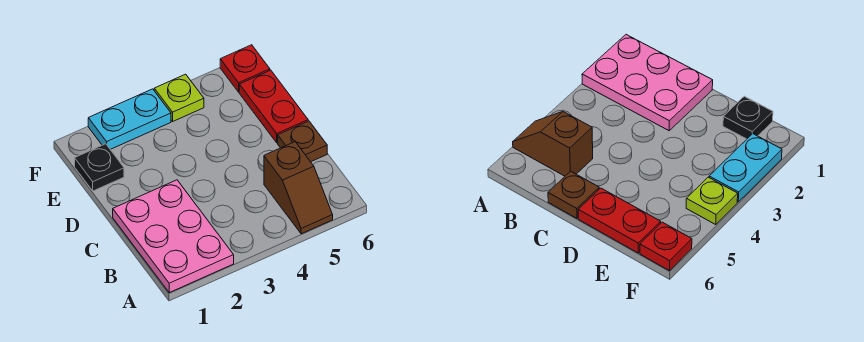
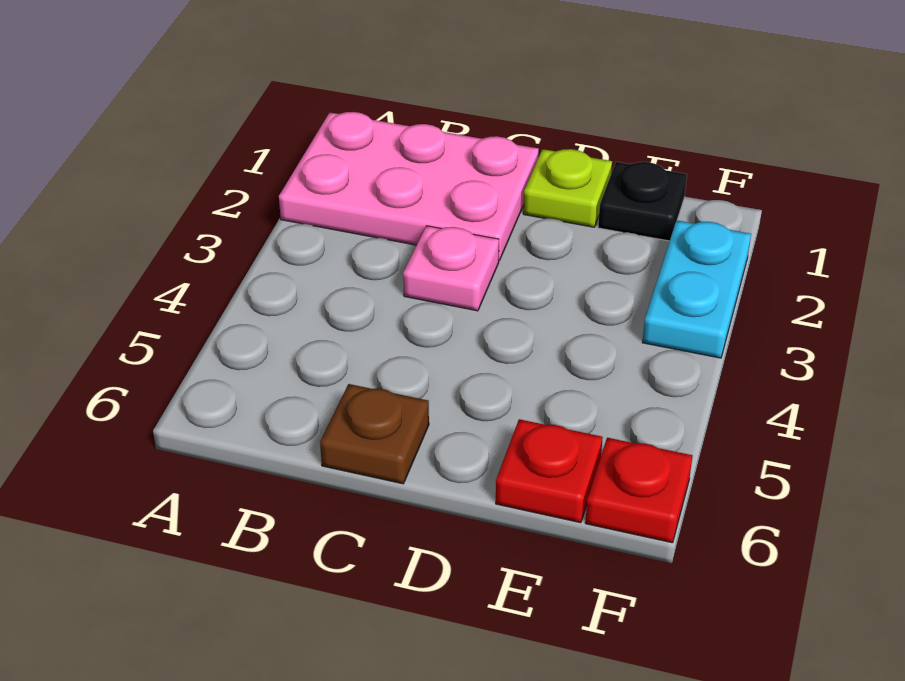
brown slope A5:B5 level 1 top B -> none
none -> pink plate C3 level 1
red plate D6:E6 level 1 -> red plate E6 level 1
lime plate F4 level 1 -> lime plate D1 level 1

